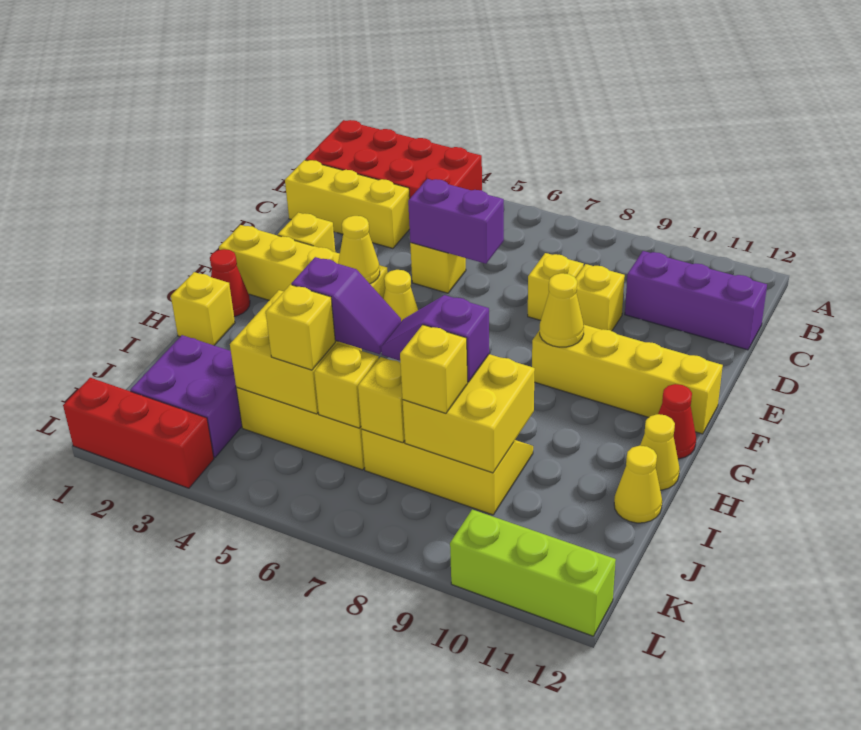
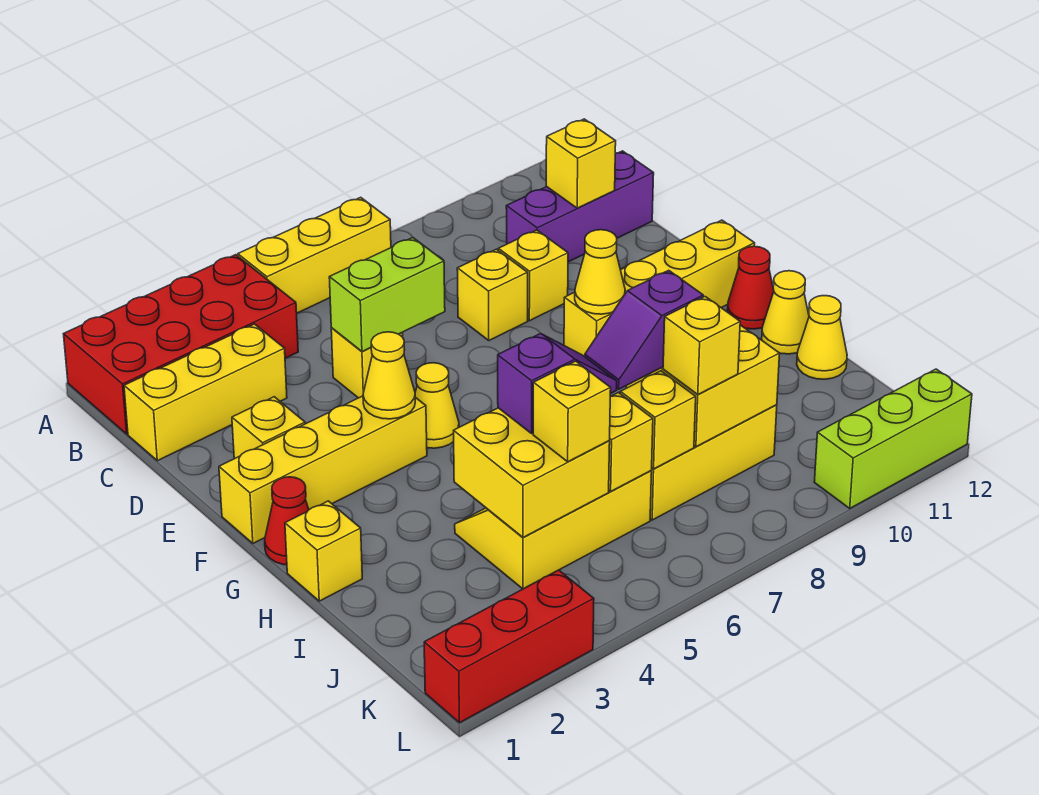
none -> yellow brick A5:A7 level 1
none -> yellow brick C11 level 2
purple brick D5:D6 level 2 -> lime brick D5:D6 level 2
purple brick J2:K3 level 1 -> none

